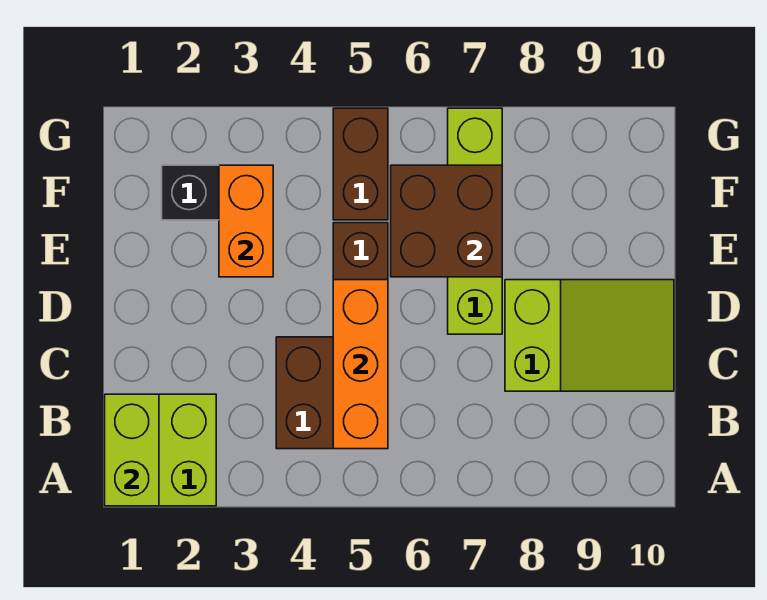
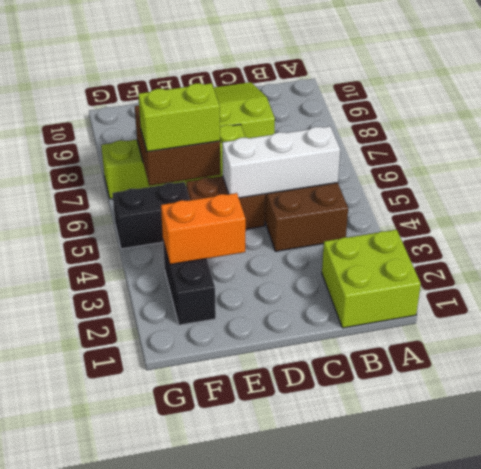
lime brick A1:B1 level 2 -> lime brick E6:F6 level 3
orange brick B5:D5 level 2 -> white brick B5:D5 level 2
brown brick F5:G5 level 1 -> black brick F5:G5 level 1

